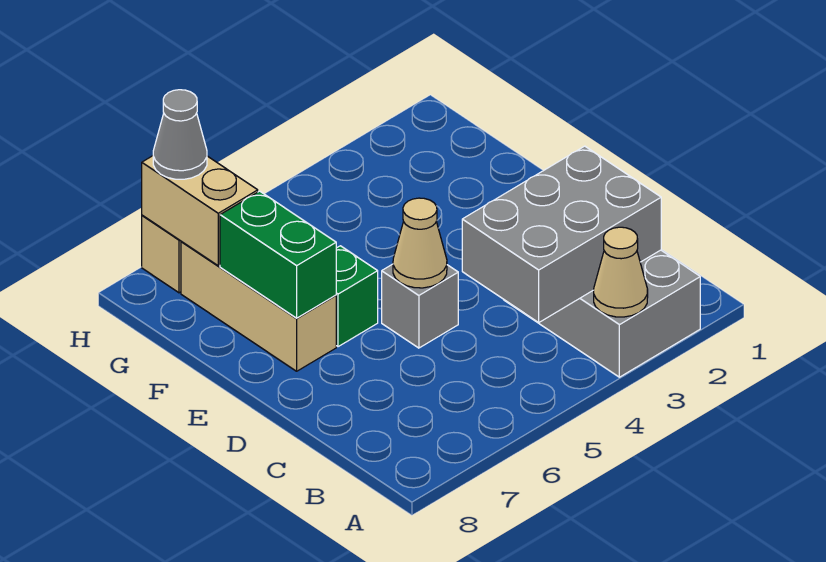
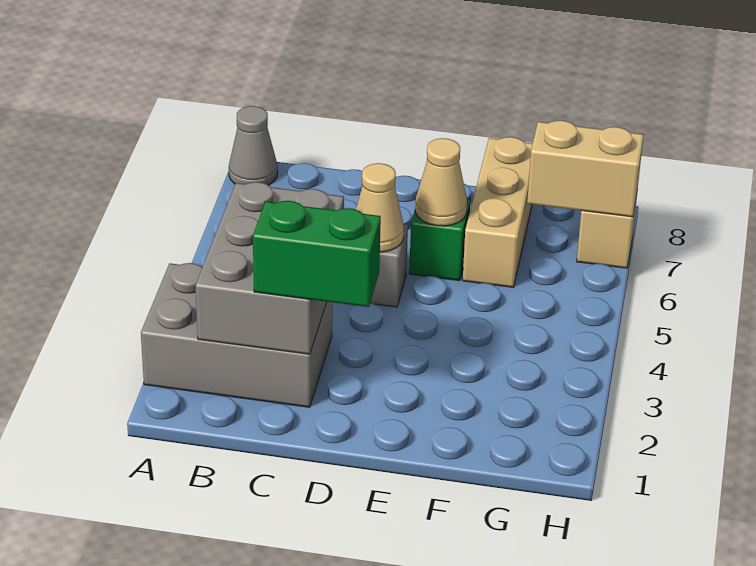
tan cone A3 level 2 -> tan cone E6 level 2
tan brick E7:G7 level 1 -> tan brick F6:F8 level 1
green brick E7:F7 level 2 -> green brick C2:D2 level 3
grey cone H7 level 3 -> grey cone A8 level 1

